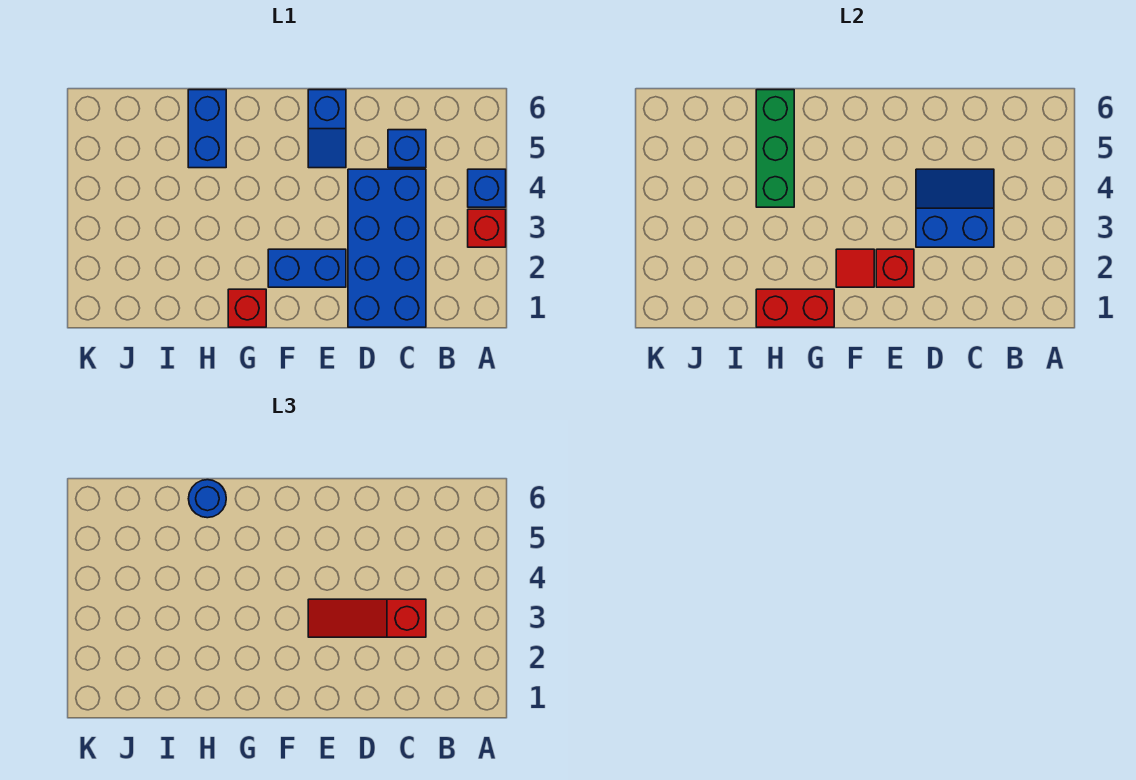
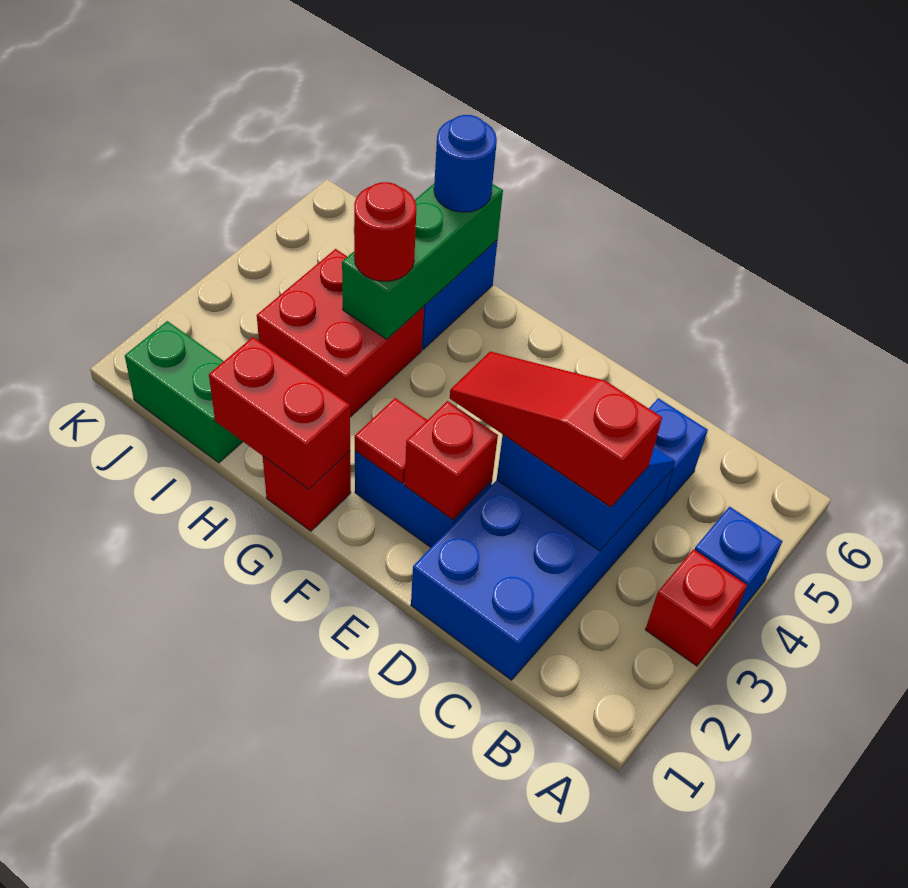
blue slope E5:E6 level 1 top 6 -> none
none -> red brick H3:I4 level 1
none -> red round brick H4 level 3
none -> green brick I1:J1 level 1

